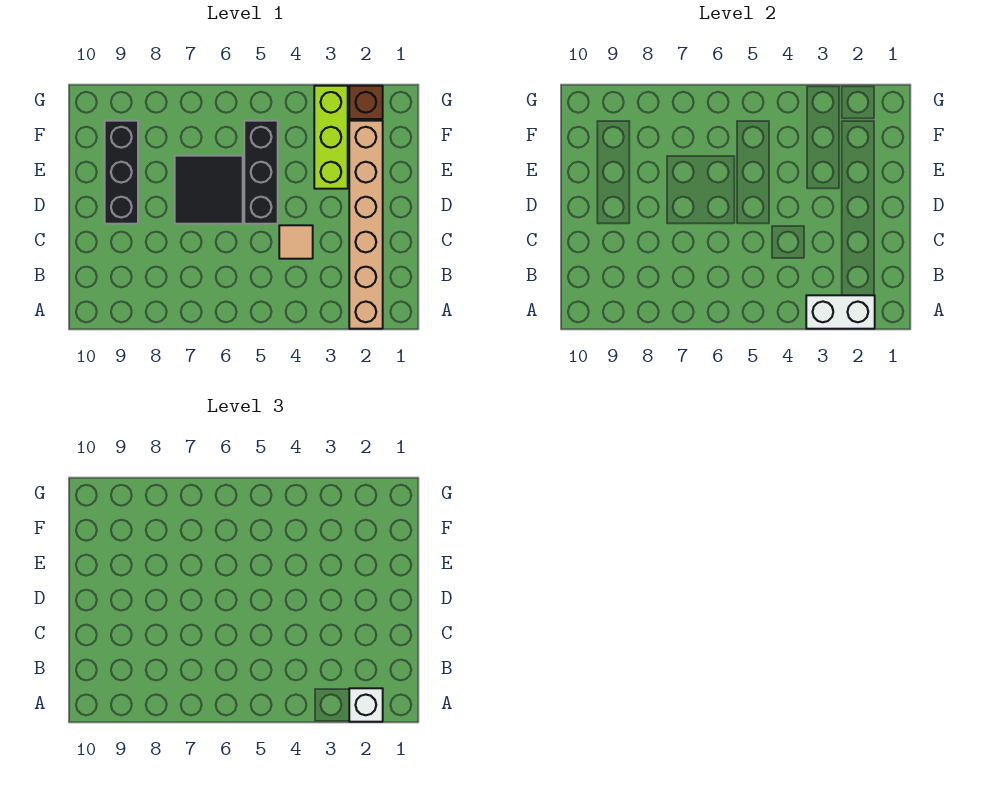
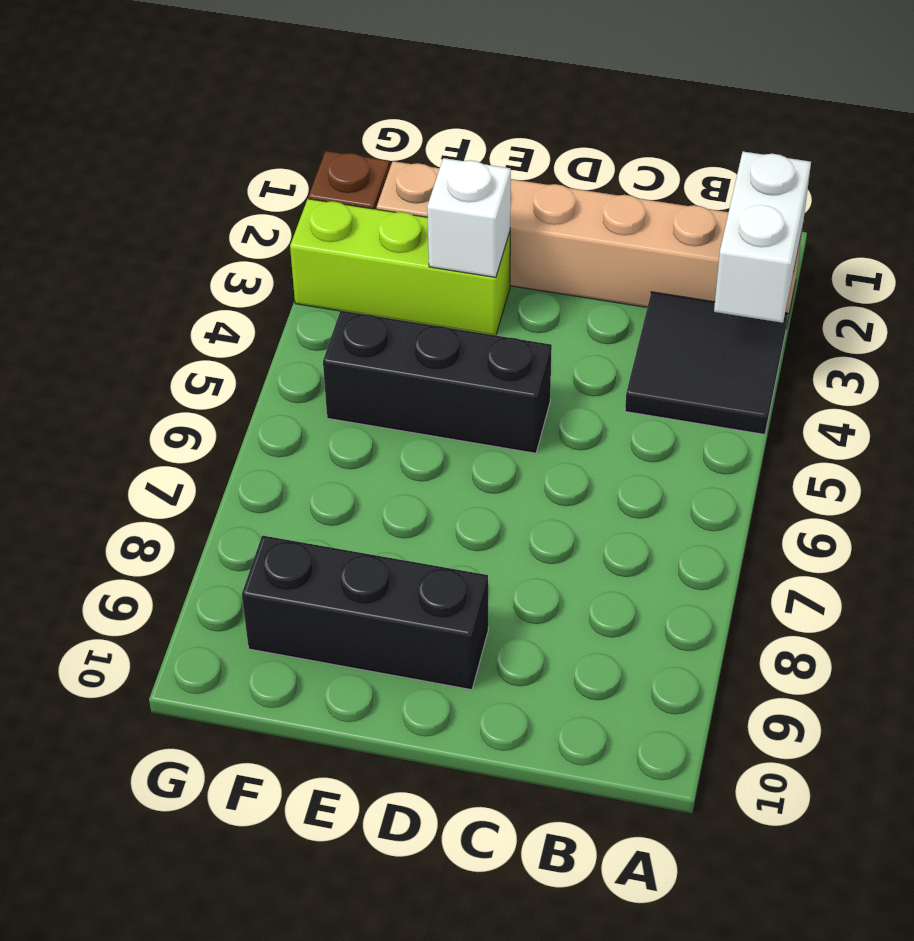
white brick A2 level 3 -> white brick E3 level 2
tan tile C4 level 1 -> none
black tile D6:E7 level 1 -> black tile A3:B4 level 1

